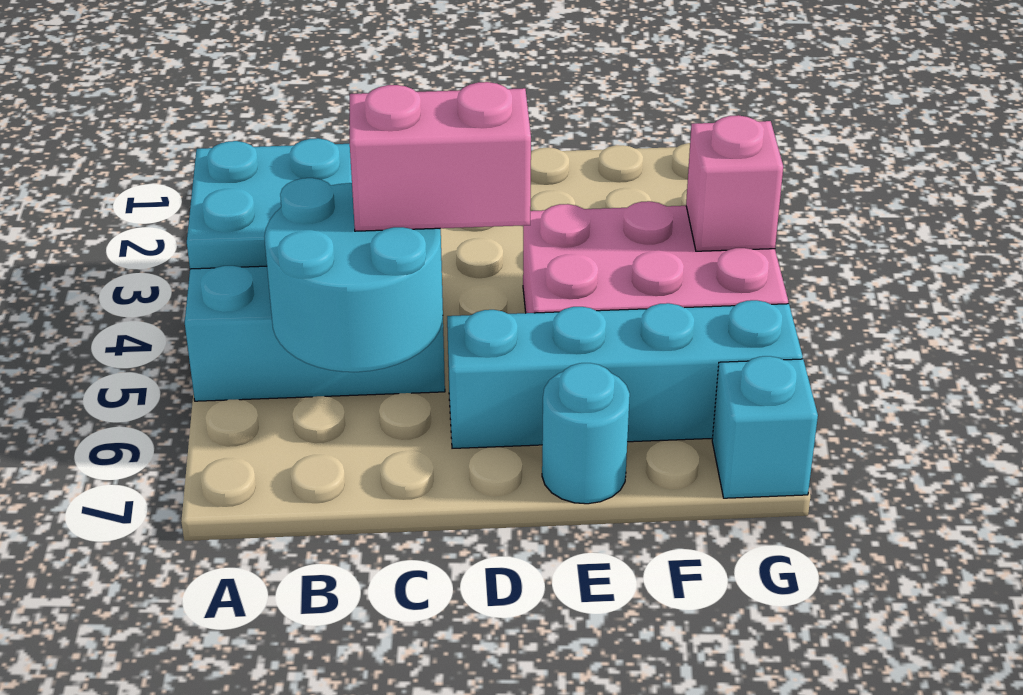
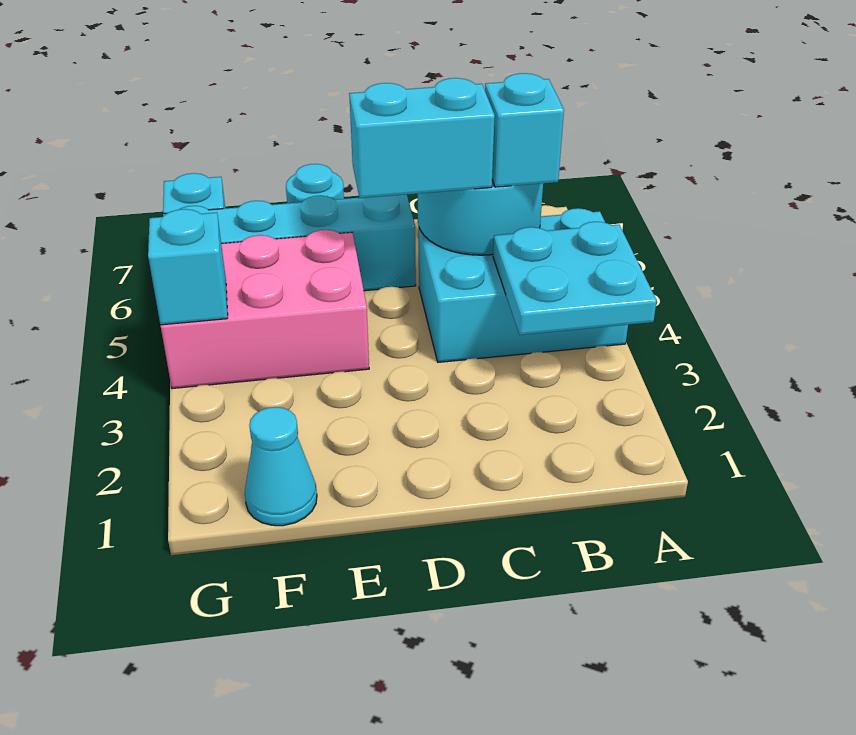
none -> cyan brick B5 level 3
pink brick C5:D5 level 3 -> cyan brick C5:D5 level 3
none -> cyan cone F1 level 1
pink brick G4 level 2 -> cyan brick G4 level 2

